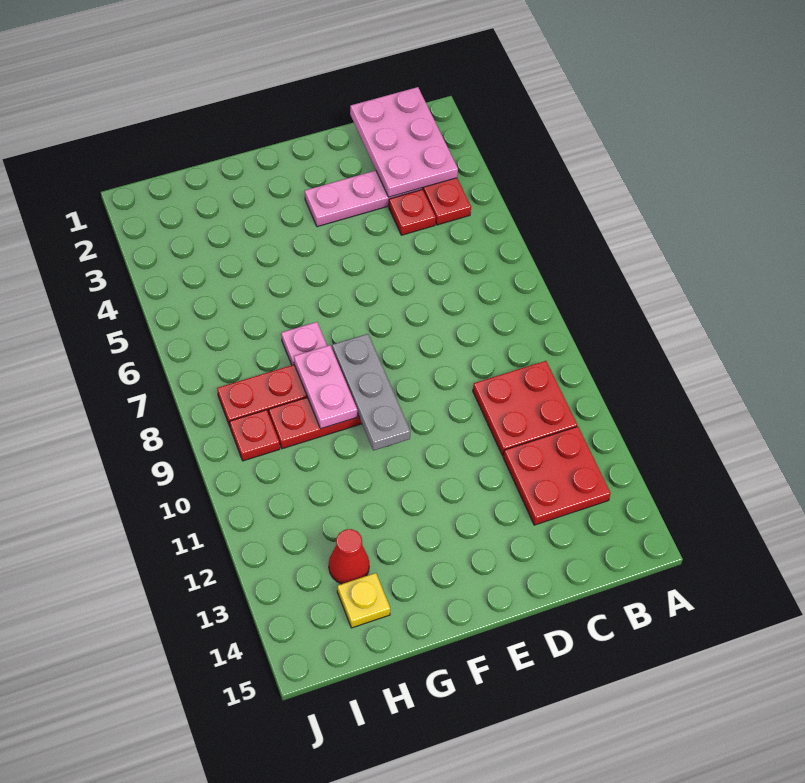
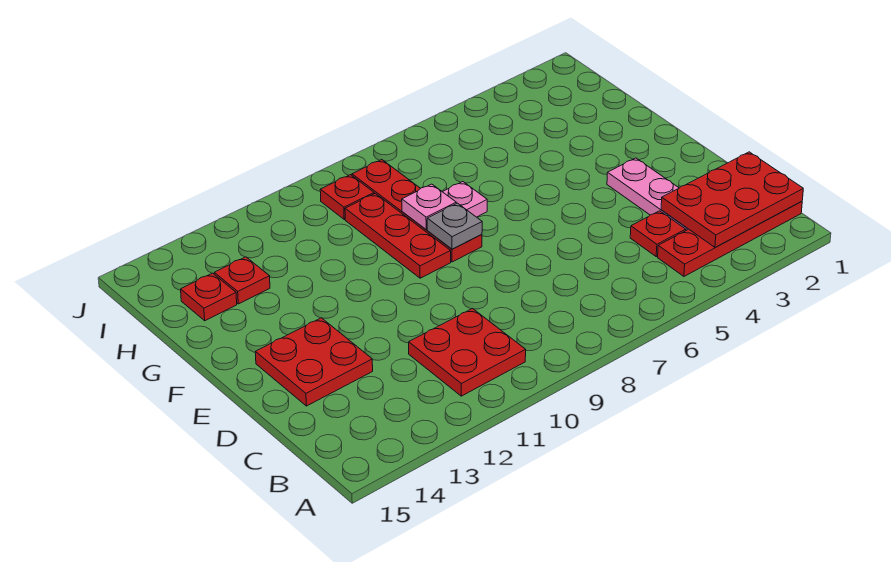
pink plate B1:C3 level 2 -> red plate B1:C3 level 2
red plate B12:C13 level 1 -> red plate D13:E14 level 1
grey plate F8:F10 level 2 -> grey plate F8 level 2
pink plate G8:G9 level 2 -> pink plate G8 level 2
red cone H13 level 1 -> red plate H13 level 1
yellow plate H14 level 1 -> red plate H14 level 1

